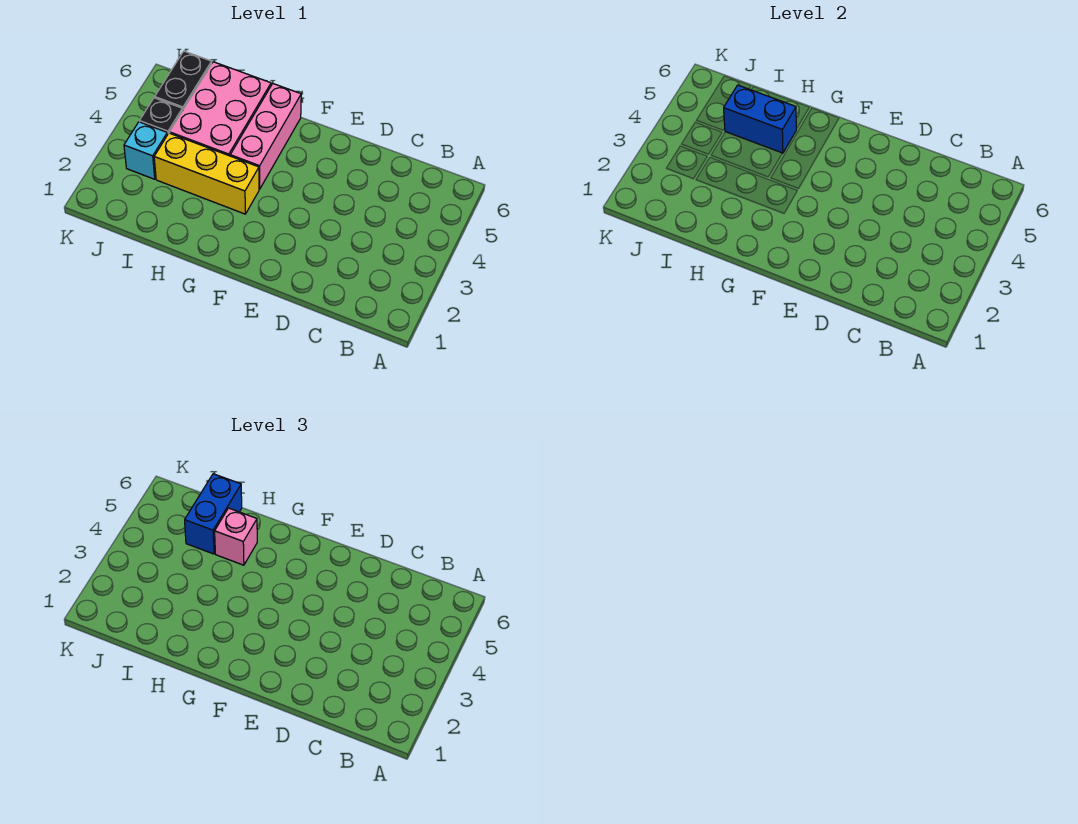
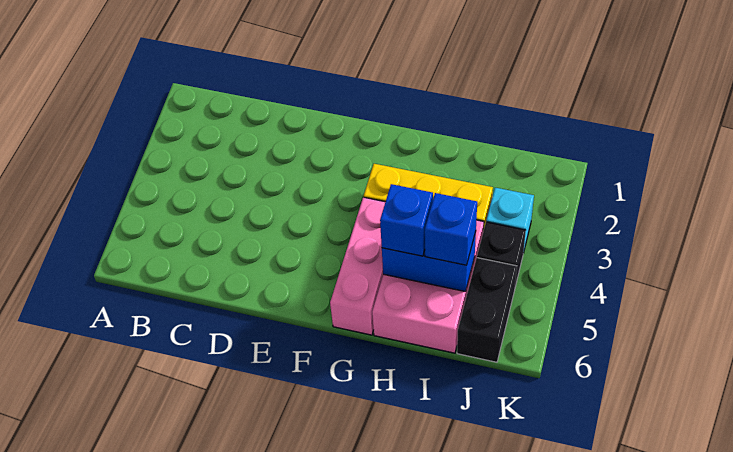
pink brick H5 level 3 -> blue brick H5 level 3
blue brick I5:I6 level 3 -> blue brick I5 level 3

